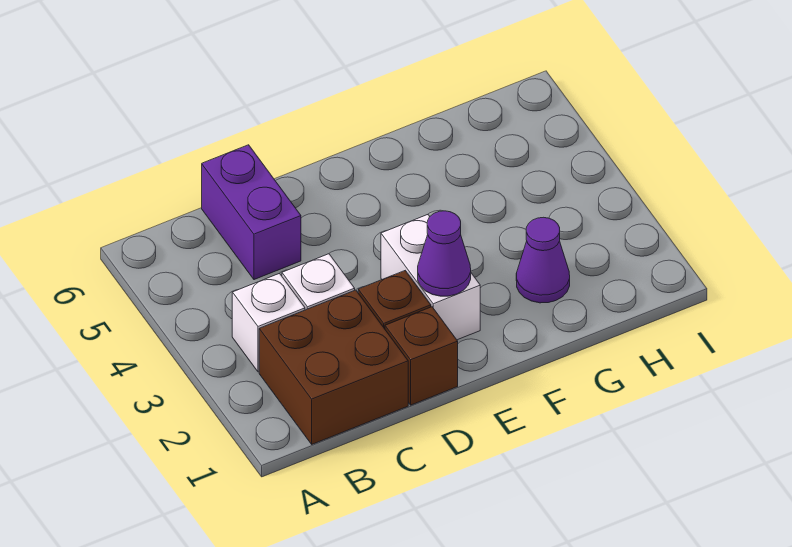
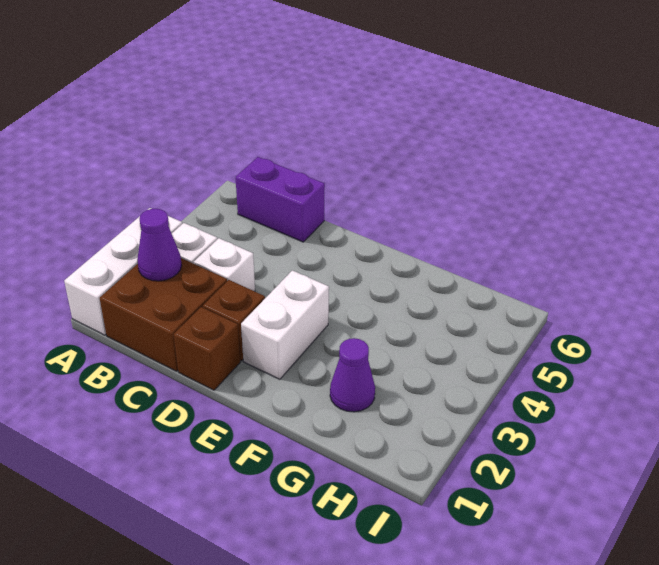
none -> white brick A1:A3 level 1
purple brick C5:C6 level 1 -> purple brick B6:C6 level 1
purple cone E2 level 2 -> purple cone B2 level 2

